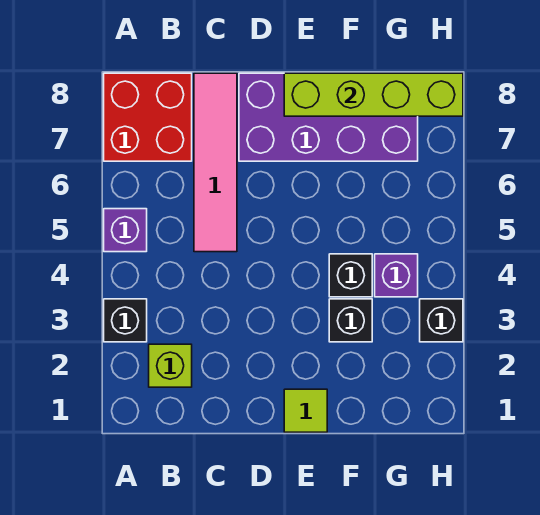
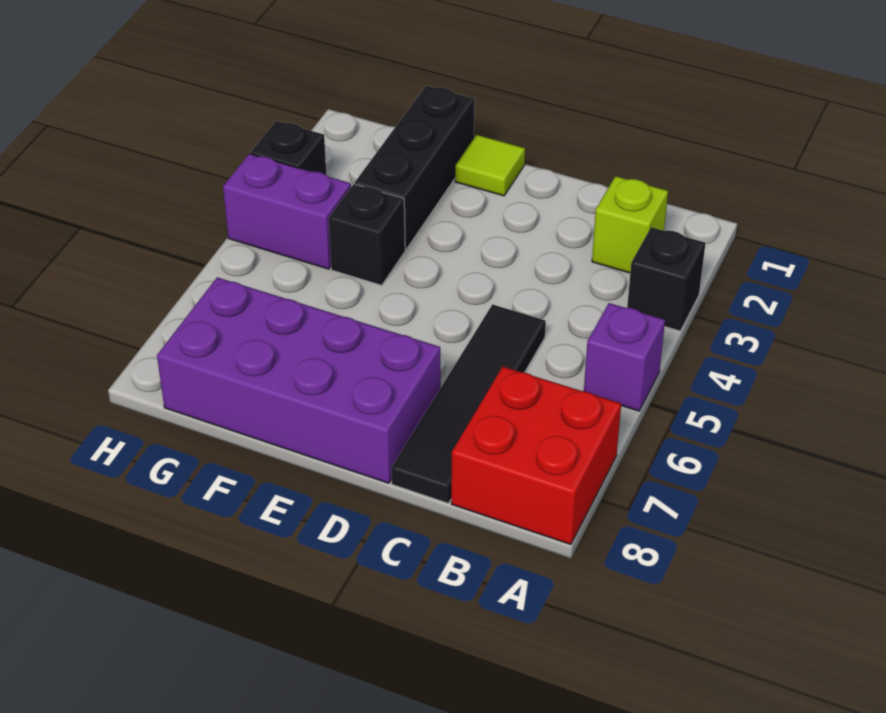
pink tile C5:C8 level 1 -> black tile C5:C8 level 1
lime brick E8:H8 level 2 -> none
black brick F3 level 1 -> black brick F1:F3 level 1
purple brick G4 level 1 -> purple brick G4:H4 level 1

